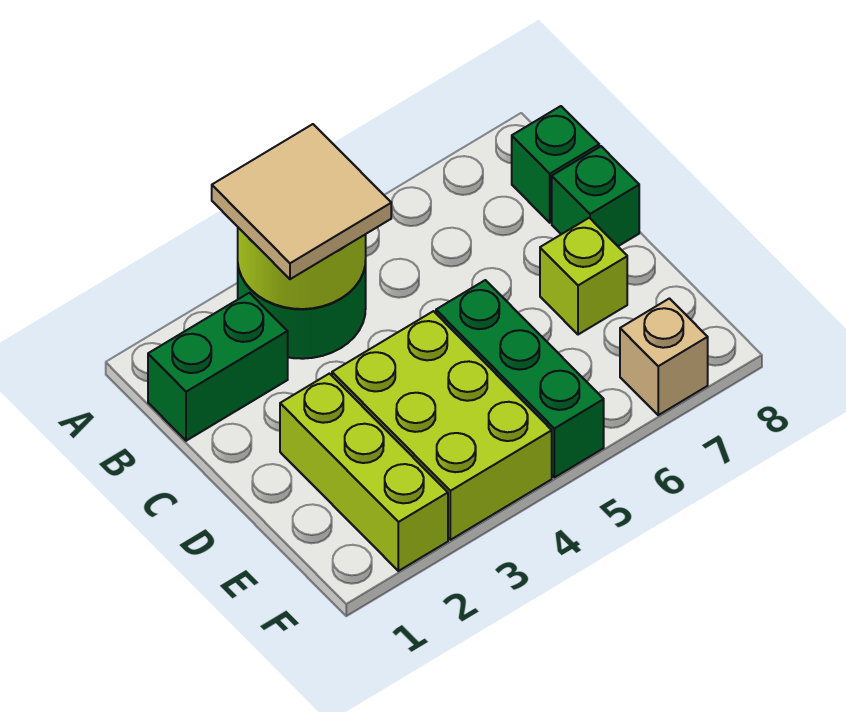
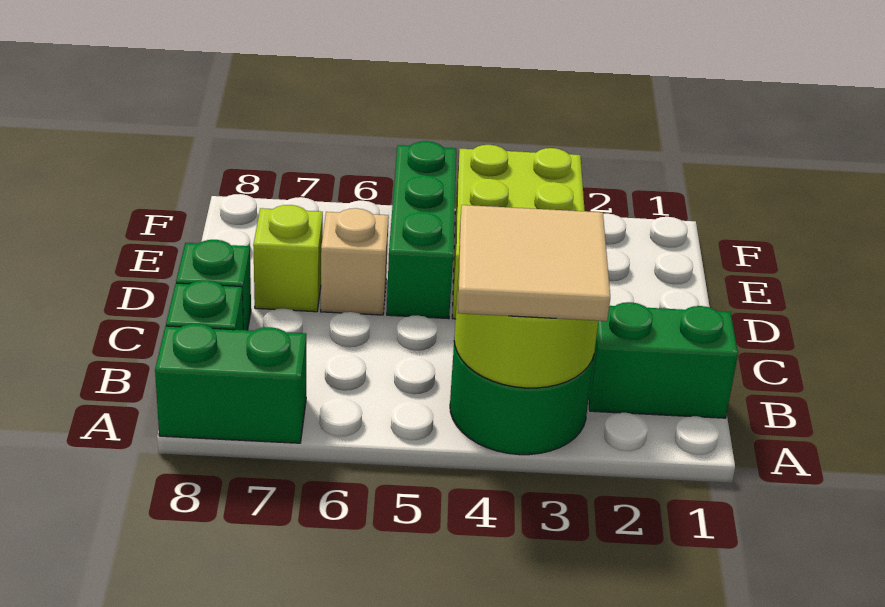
none -> green brick A7:A8 level 1
lime brick D2:F2 level 1 -> none
tan brick F7 level 1 -> tan brick D6 level 1

